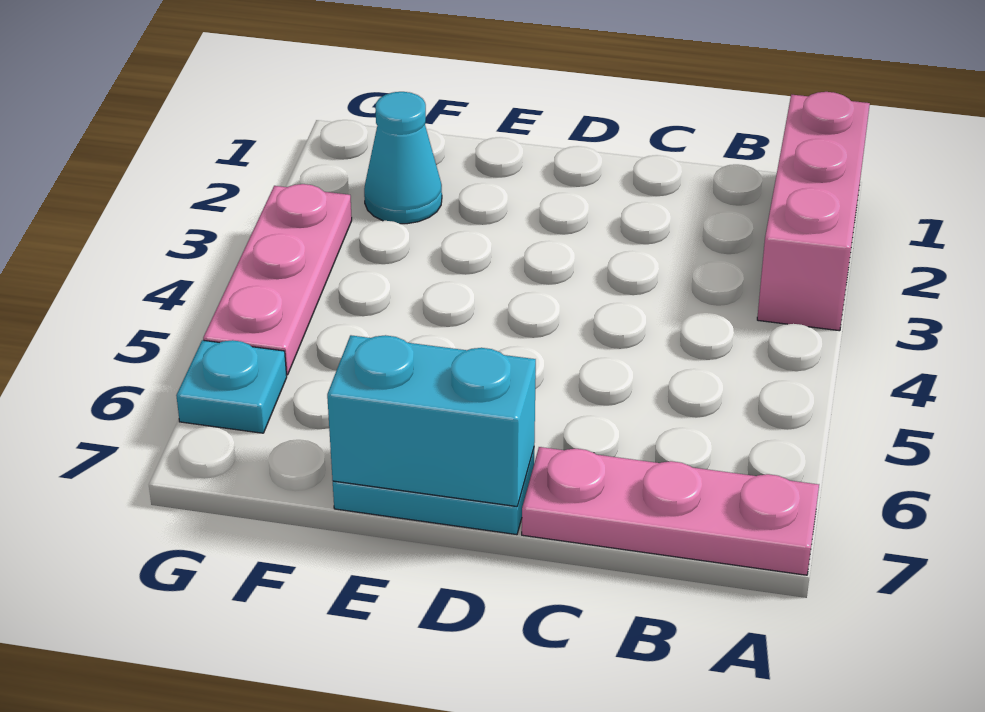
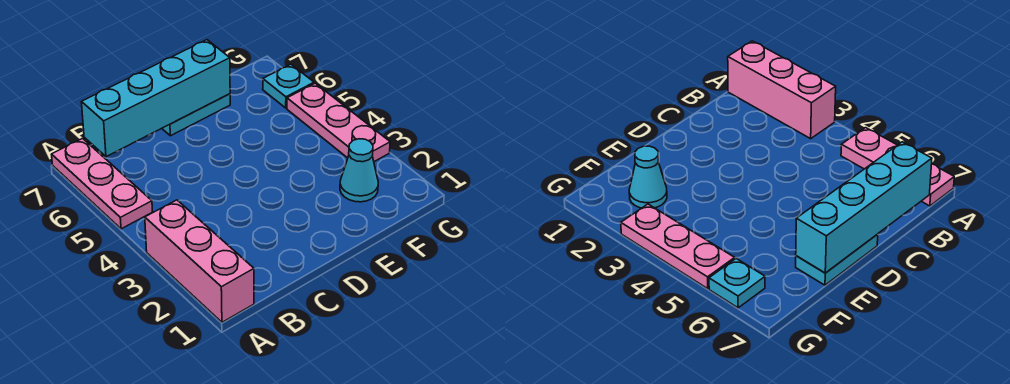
pink plate A7:C7 level 1 -> pink plate A5:A7 level 1
cyan brick D7:E7 level 2 -> cyan brick B7:E7 level 2

